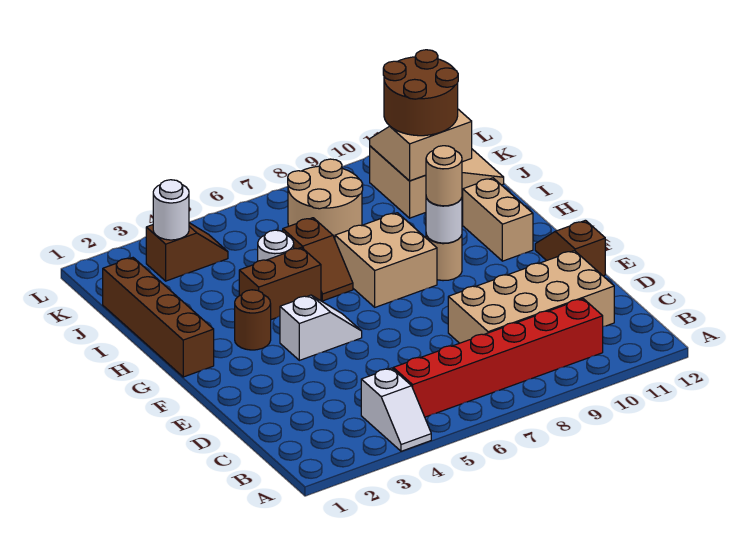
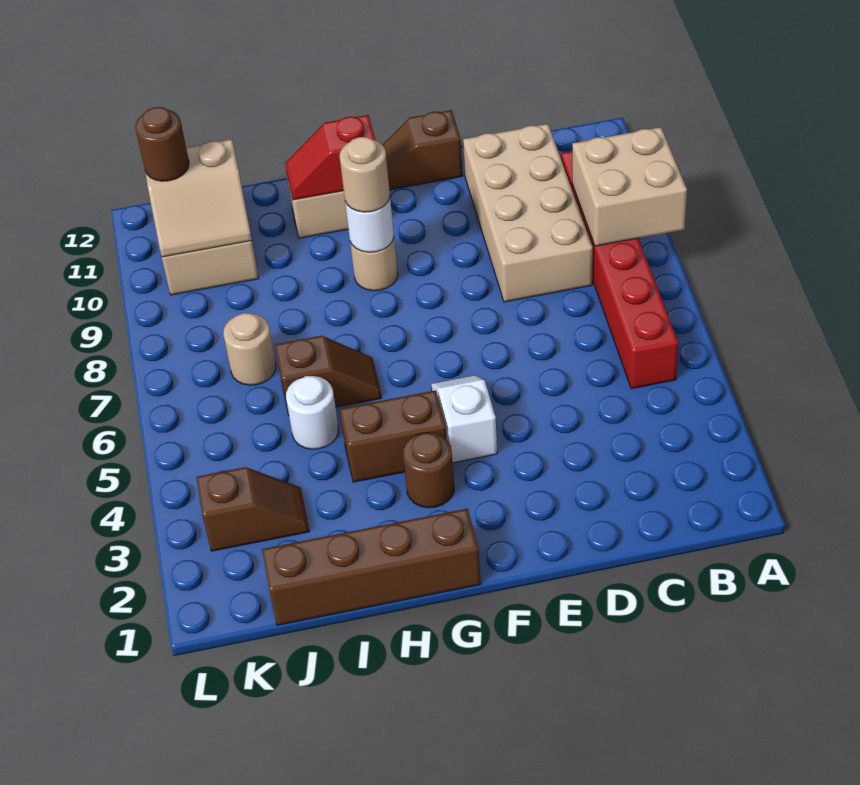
white slope A4:B4 level 1 top B -> none
tan brick G7:H8 level 1 -> tan brick A8:B9 level 2
none -> red slope G11:H11 level 2 top G
brown brick H4:H5 level 1 -> brown brick G4:H4 level 1
tan round brick J7:K8 level 1 -> tan round brick J7 level 1
tan slope J10:K11 level 2 top J -> tan slope J10:K11 level 2 top 11
brown round brick J10:K11 level 3 -> brown round brick K11 level 3
brown slope K3:K4 level 1 top 3 -> brown slope J3:K3 level 1 top K
white round brick K3 level 2 -> none

